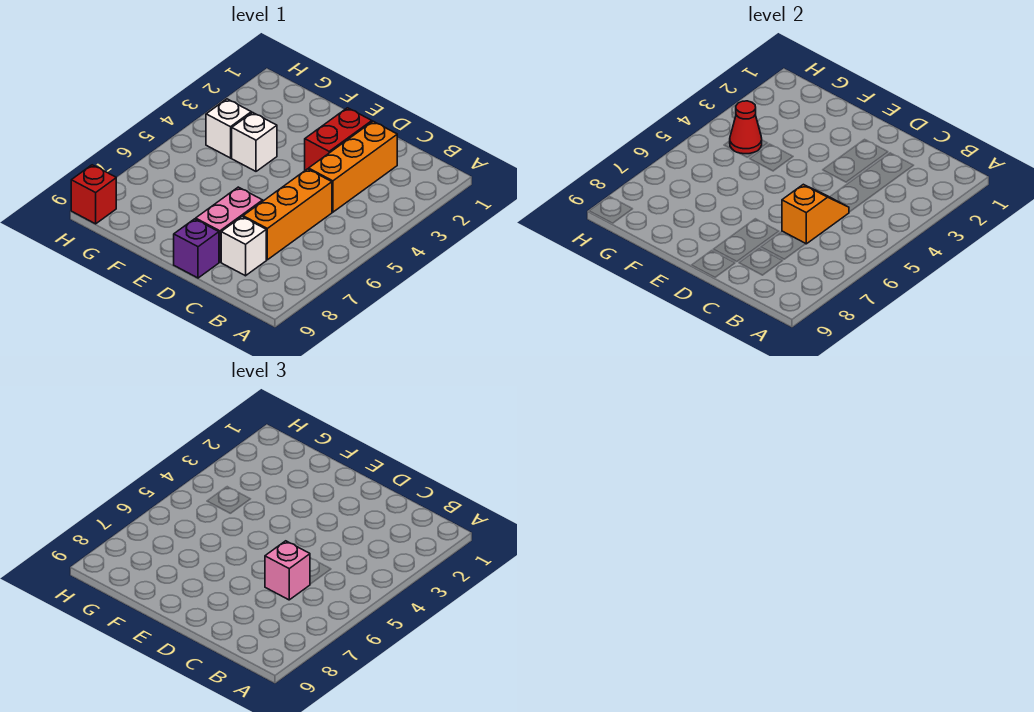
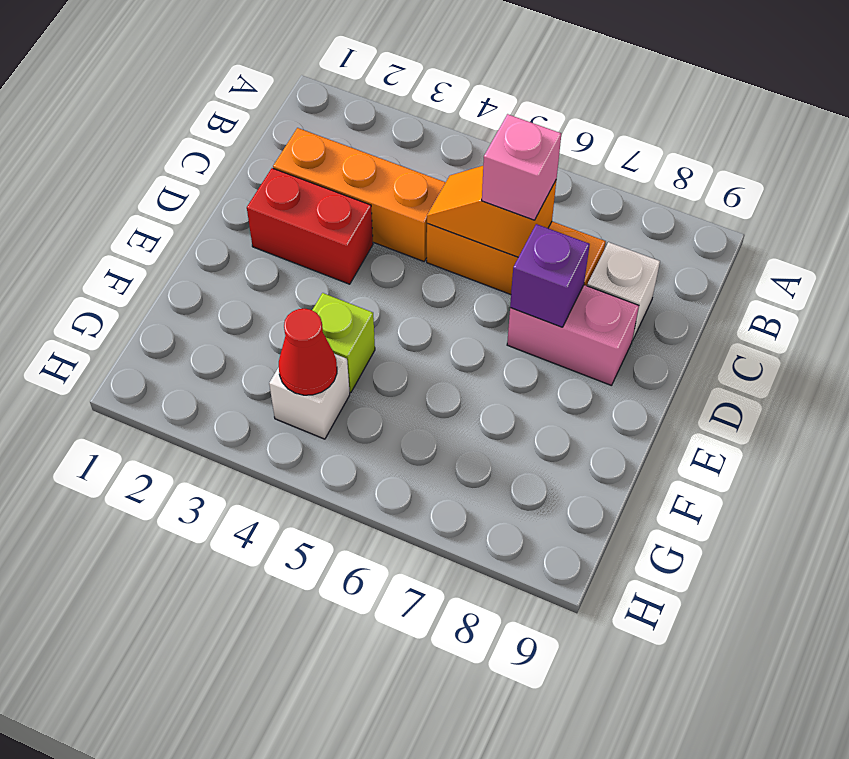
purple brick D9 level 1 -> purple brick D7 level 2
white brick F4 level 1 -> lime brick F4 level 1
red brick H9 level 1 -> none

